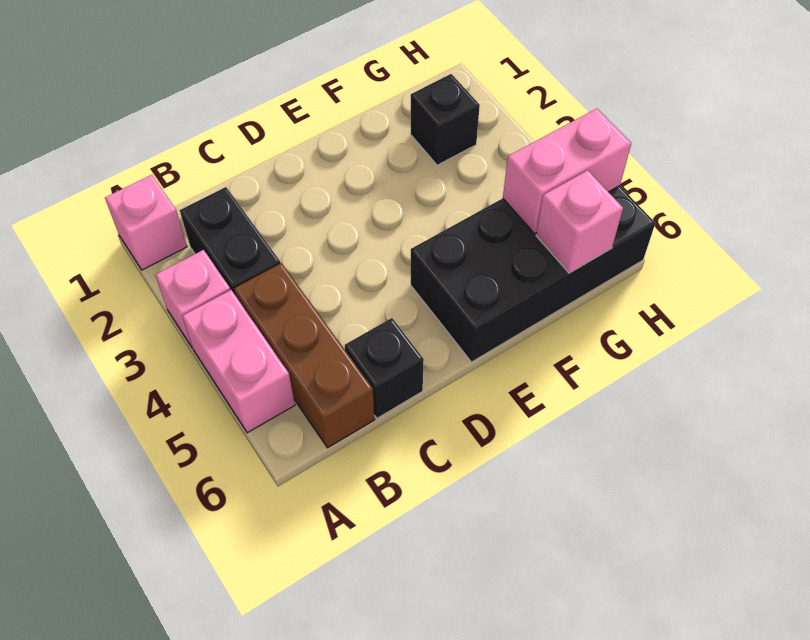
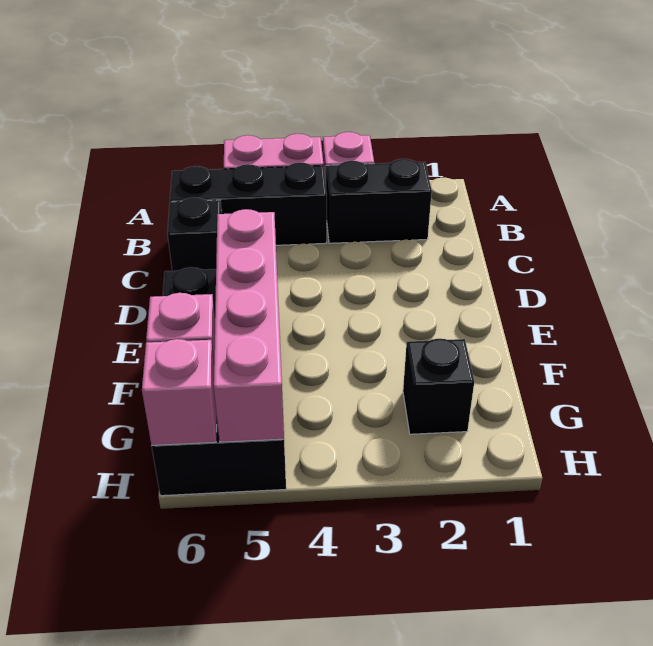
pink brick A1 level 1 -> pink brick H6 level 2
brown brick B4:B6 level 1 -> black brick B4:B6 level 1
pink brick G5:H5 level 2 -> pink brick E5:H5 level 2

